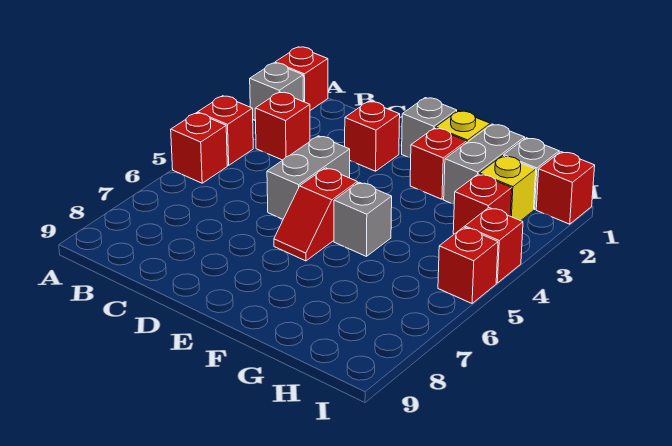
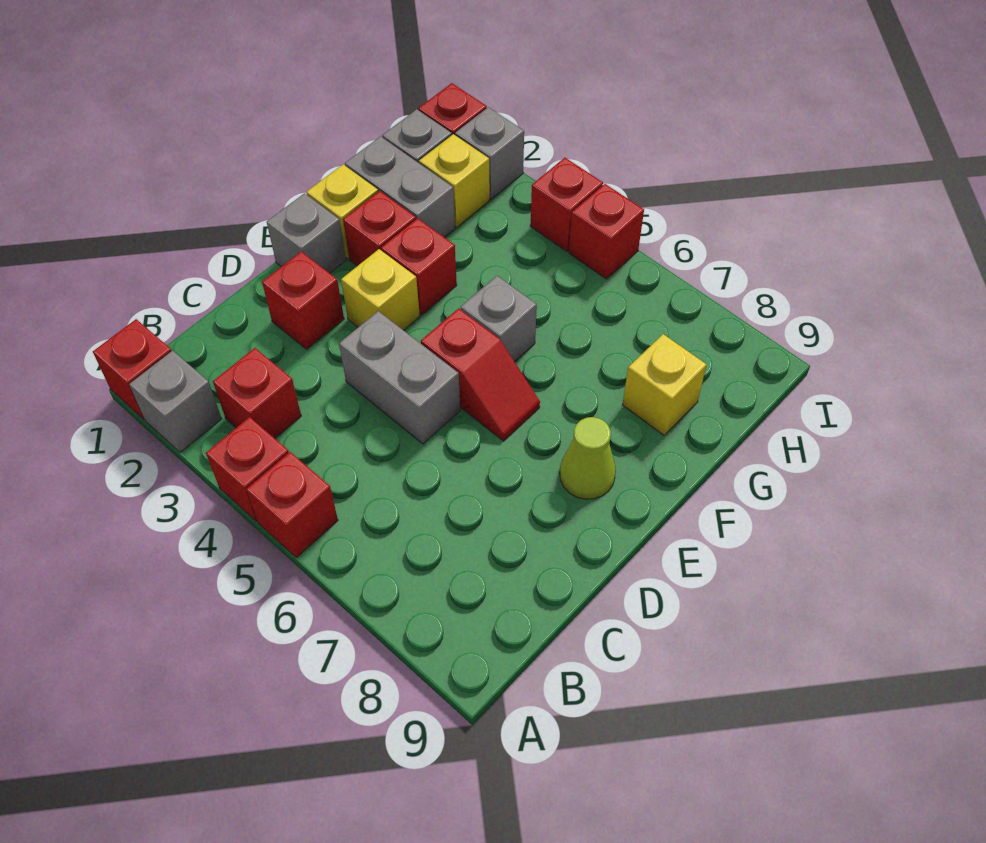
none -> yellow brick E3 level 1
none -> lime cone E8 level 1
none -> yellow brick G8 level 1
red brick H3 level 1 -> red brick F3 level 1
none -> grey brick I2 level 1

